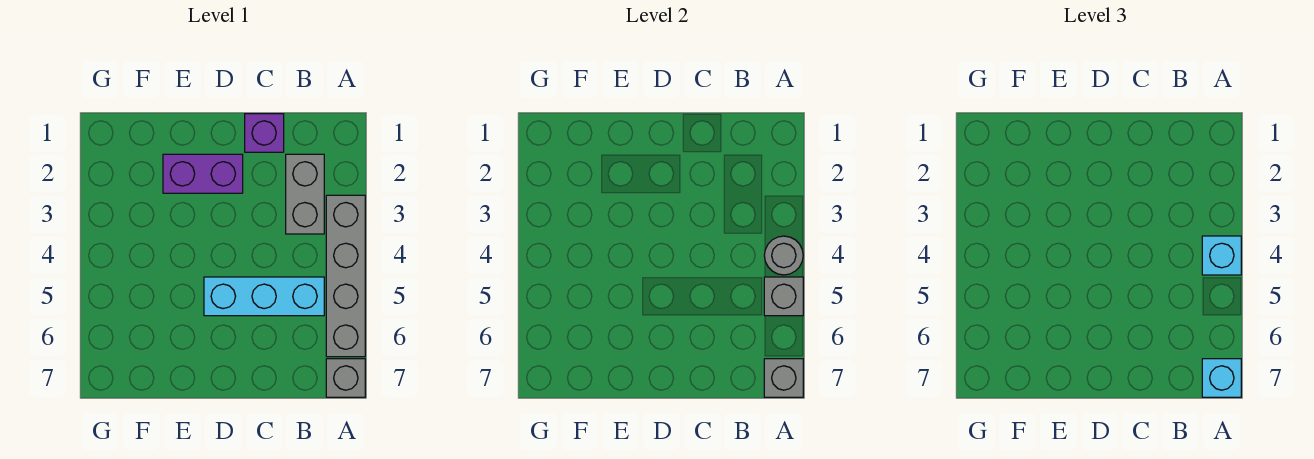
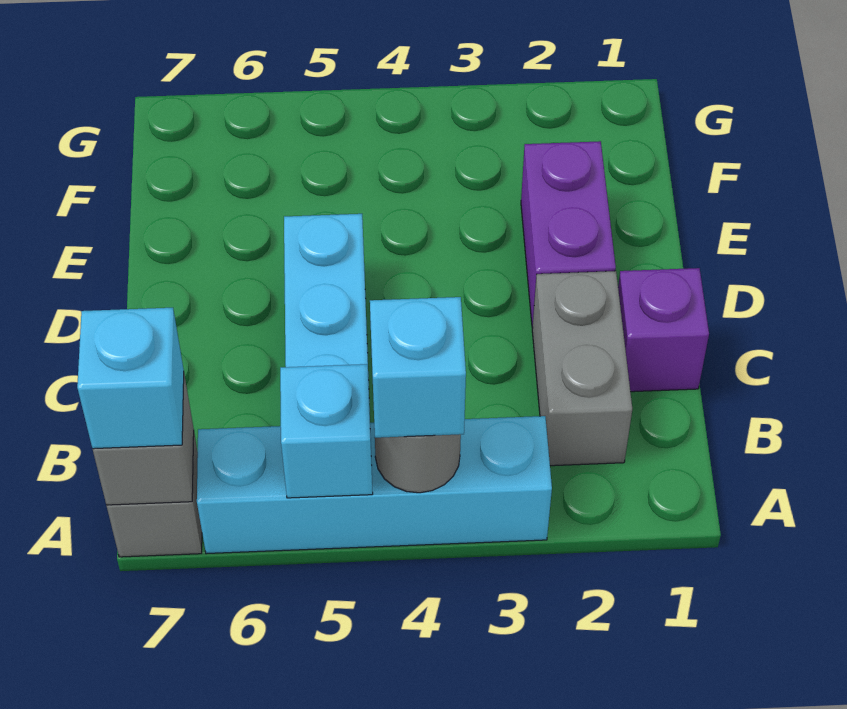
grey brick A3:A6 level 1 -> cyan brick A3:A6 level 1
grey brick A5 level 2 -> cyan brick A5 level 2
grey brick B2:B3 level 1 -> grey brick B2:C2 level 1

